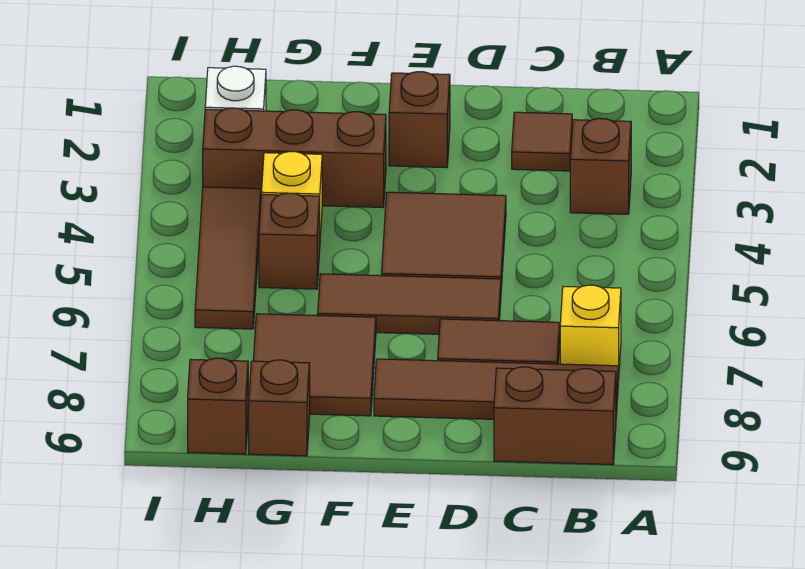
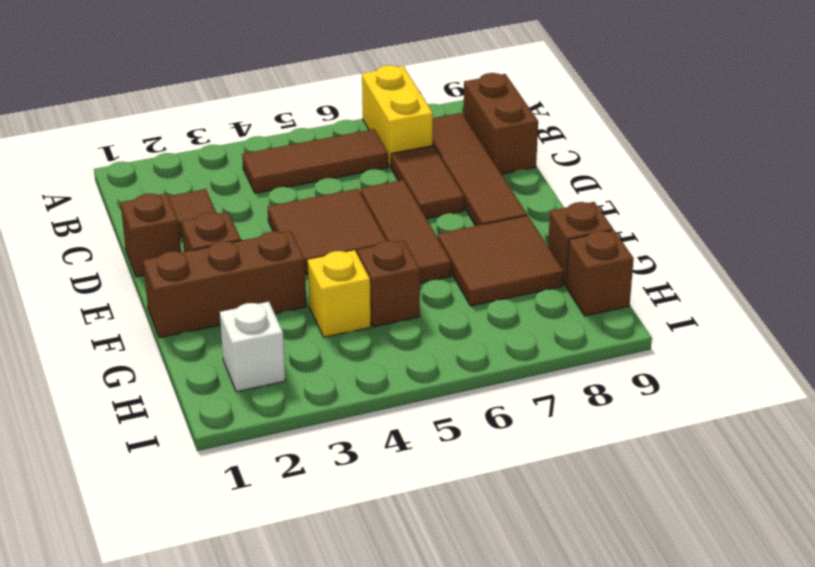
brown brick B3 level 1 -> brown brick D1 level 1
yellow brick B7 level 1 -> yellow brick A7:B7 level 1
brown brick F3:H3 level 1 -> brown brick F1:F3 level 1
brown tile H4:H6 level 1 -> brown tile B4:B6 level 1

